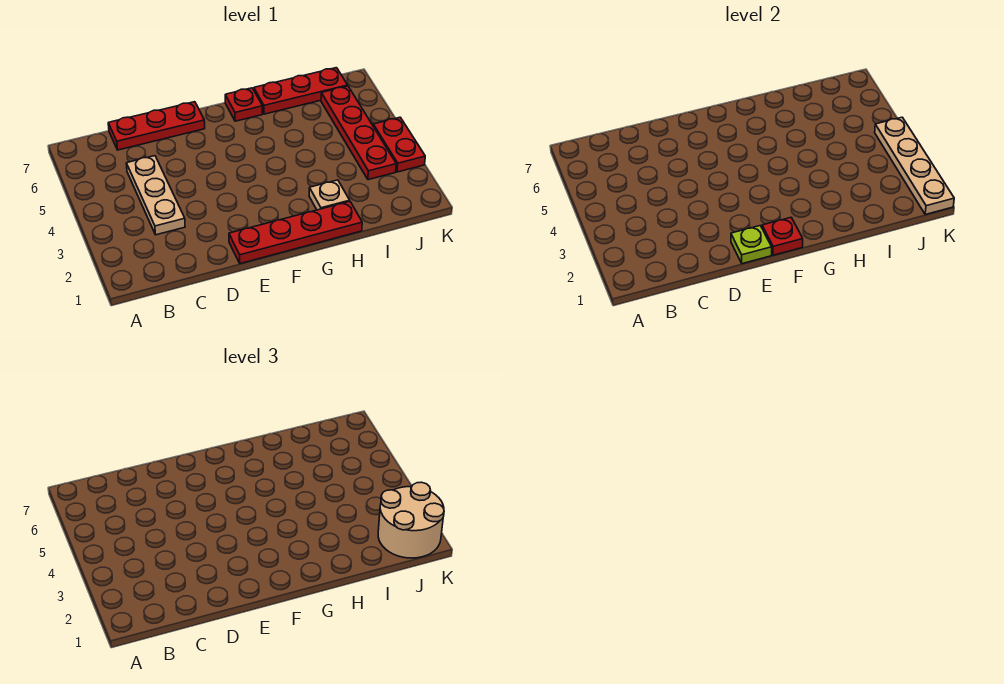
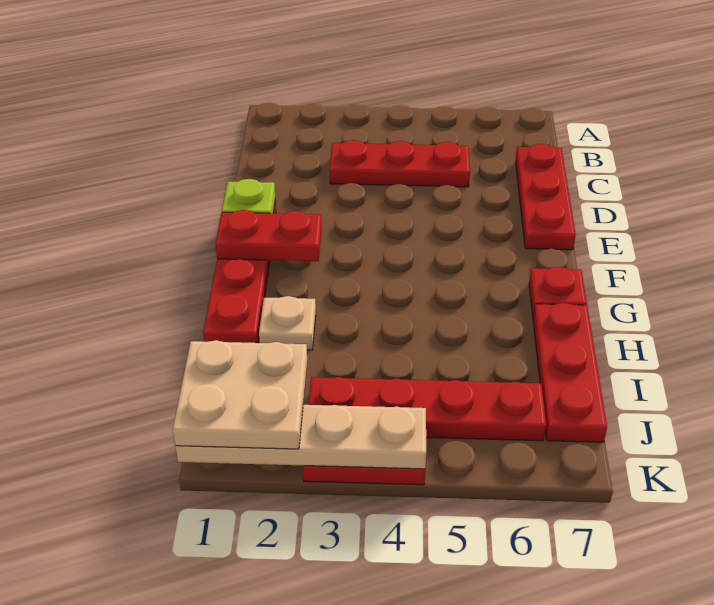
tan plate C3:C5 level 1 -> red plate C3:C5 level 1
red plate F1 level 2 -> red plate F1:F2 level 2
tan round brick J1:K2 level 3 -> tan plate J1:K2 level 3

